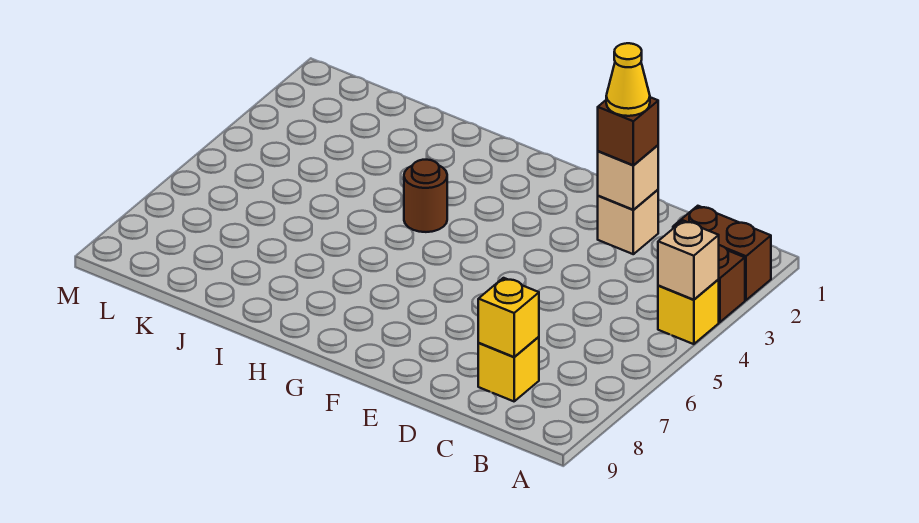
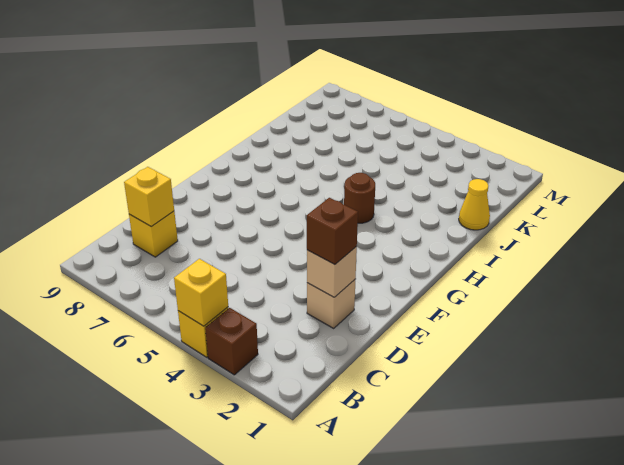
brown brick A2:B2 level 1 -> none
tan brick A4 level 2 -> yellow brick A4 level 2
yellow cone D2 level 4 -> yellow cone J1 level 1

